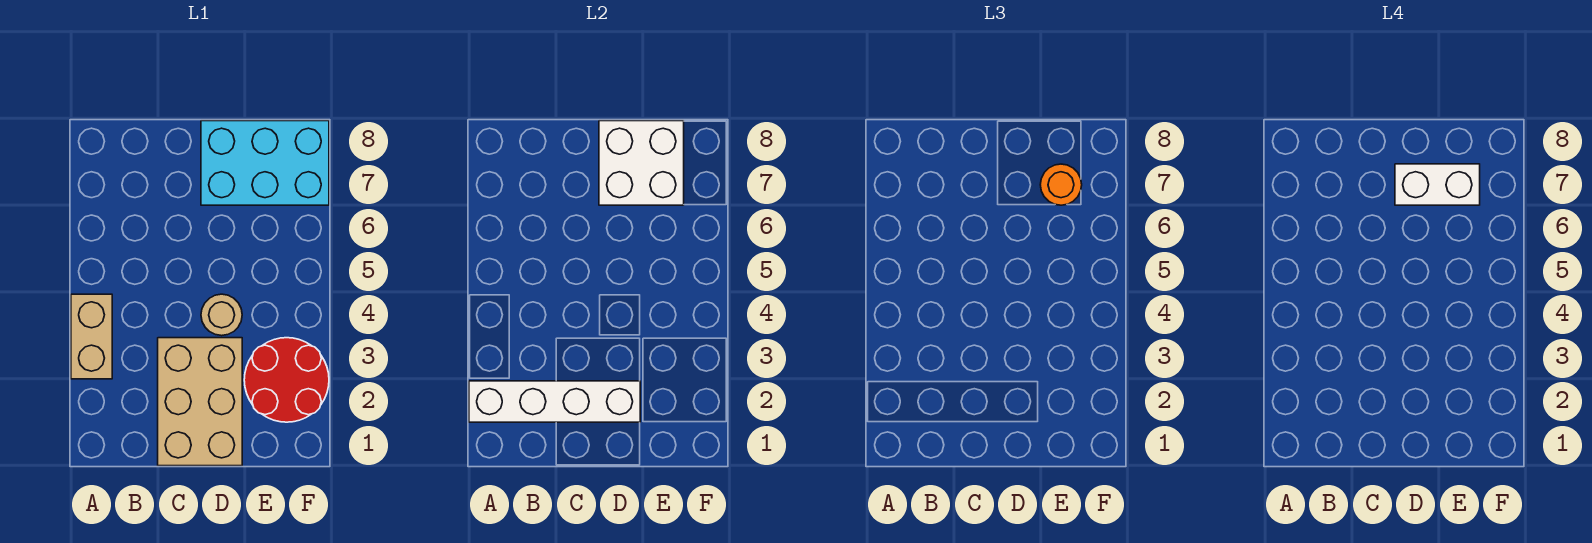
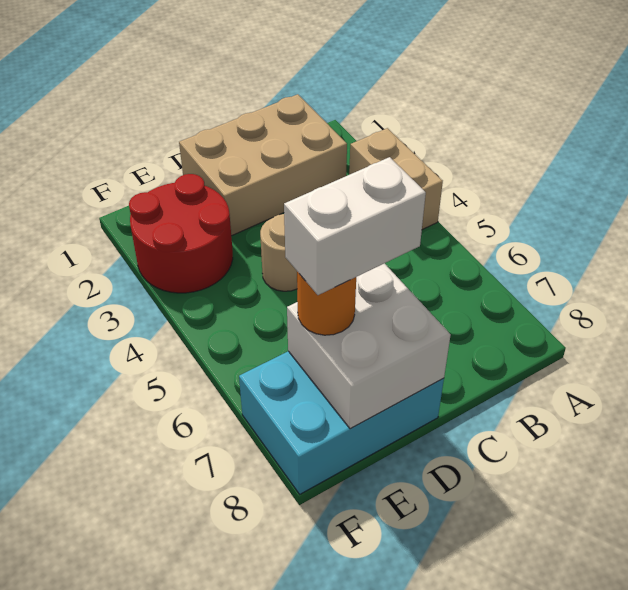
white brick A2:D2 level 2 -> none
tan brick C1:D3 level 1 -> tan brick B1:D2 level 1

